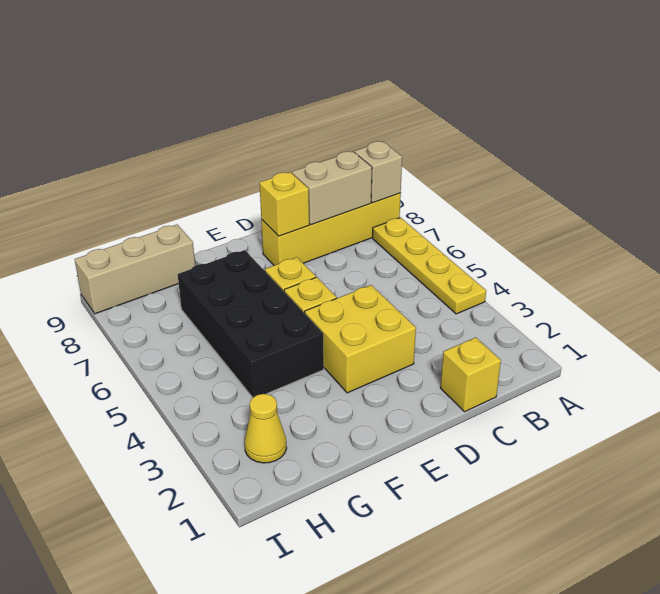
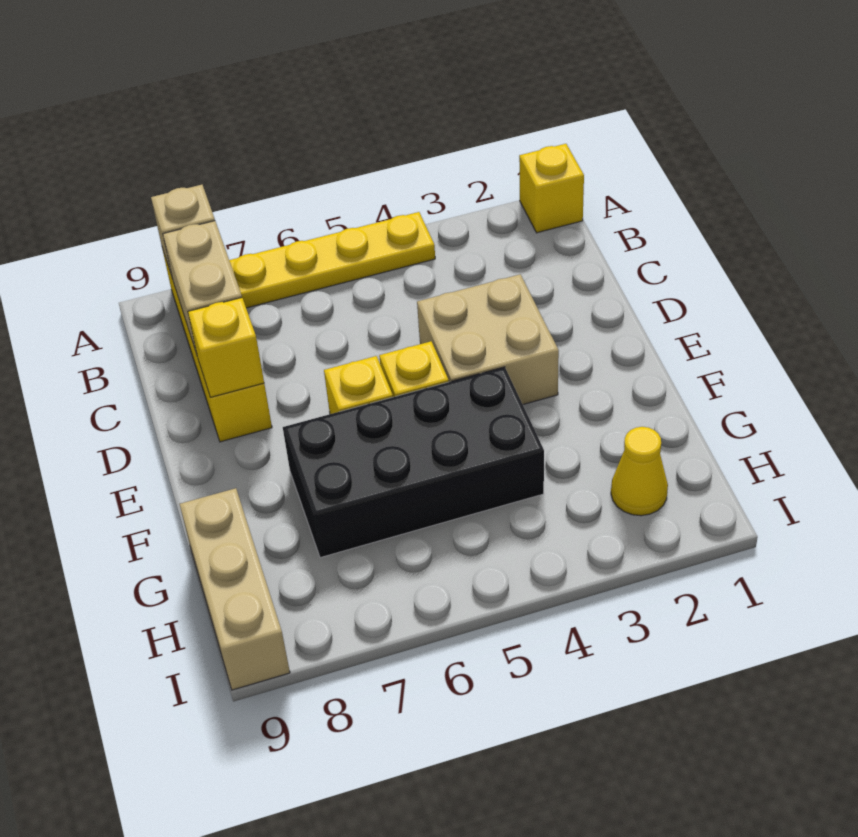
yellow brick C1 level 1 -> yellow brick A1 level 1
yellow brick D3:E4 level 1 -> tan brick D3:E4 level 1

